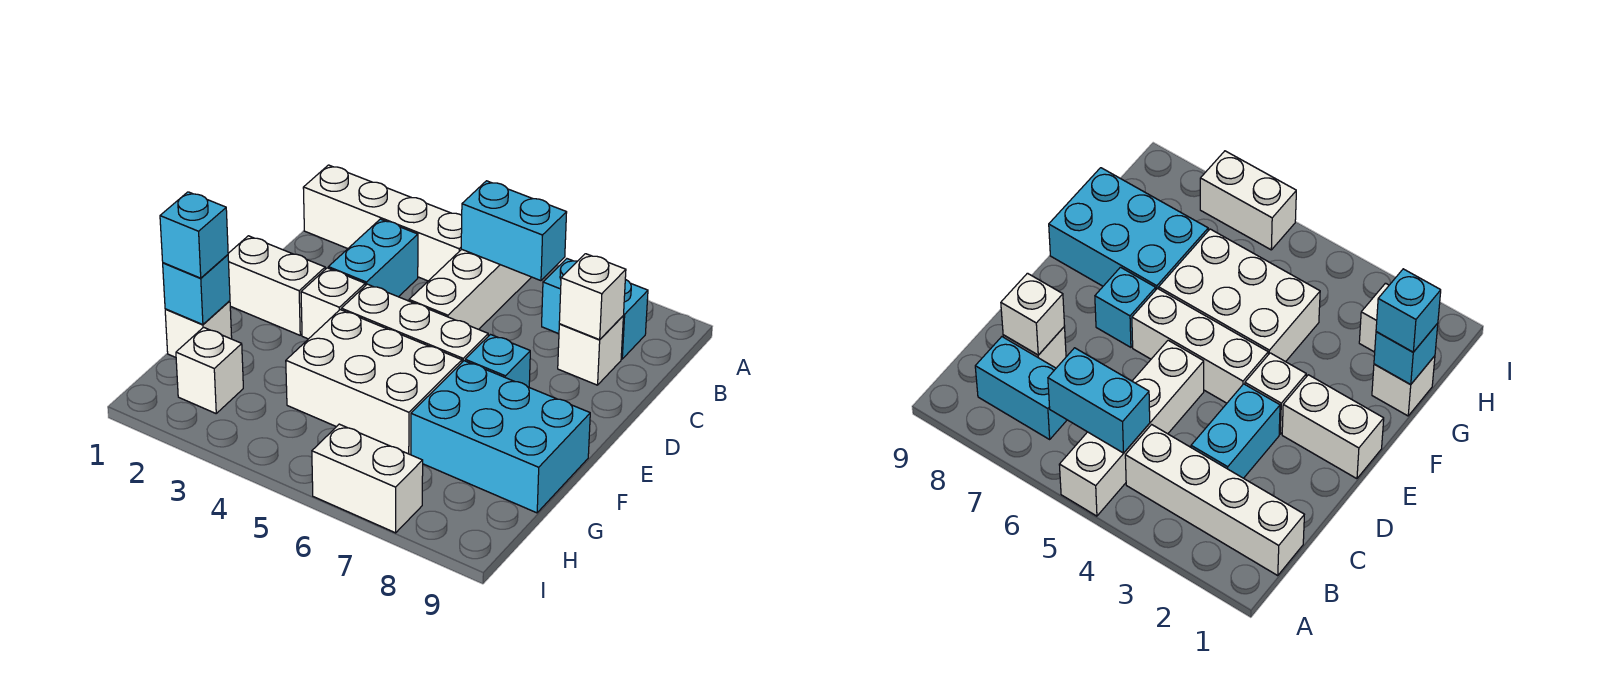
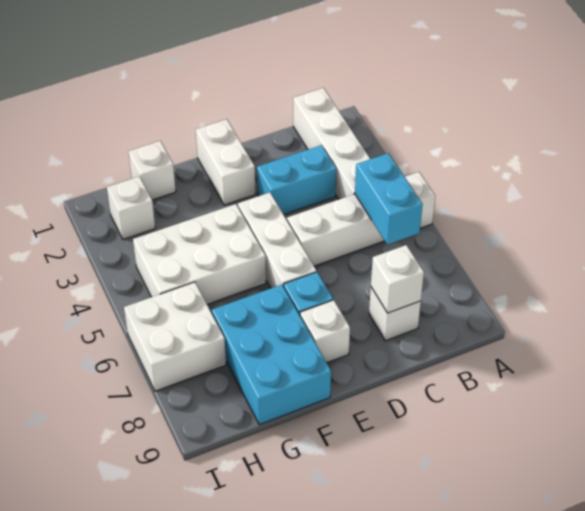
cyan brick B7:B8 level 1 -> none
white brick E3 level 1 -> white brick E8 level 1
white brick F4:G6 level 1 -> white brick F4:H5 level 1
cyan brick G1 level 2 -> none
cyan brick G1 level 3 -> none
white brick I6:I7 level 1 -> white brick H6:I7 level 1

